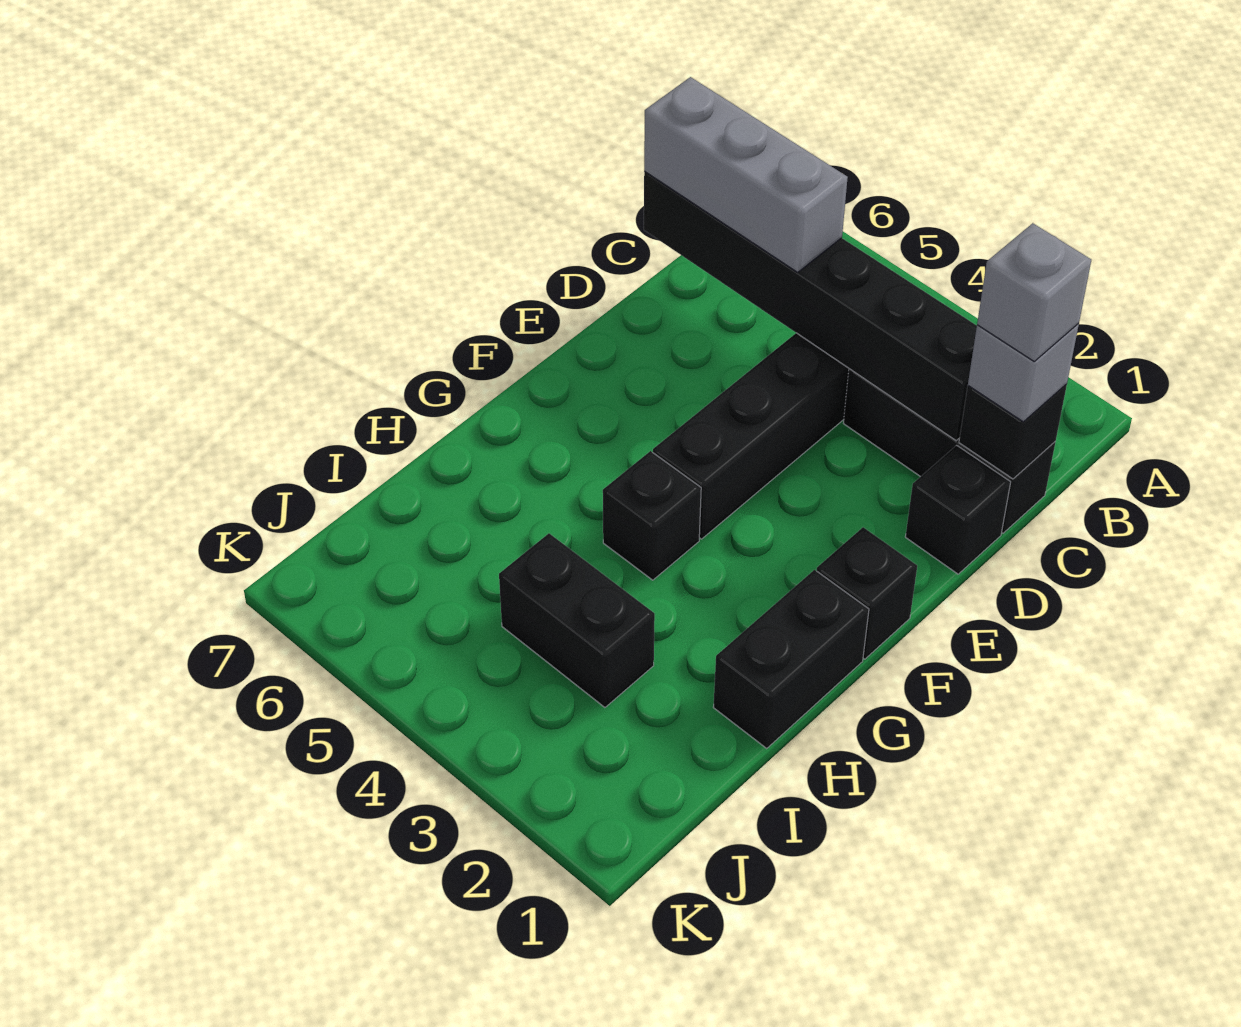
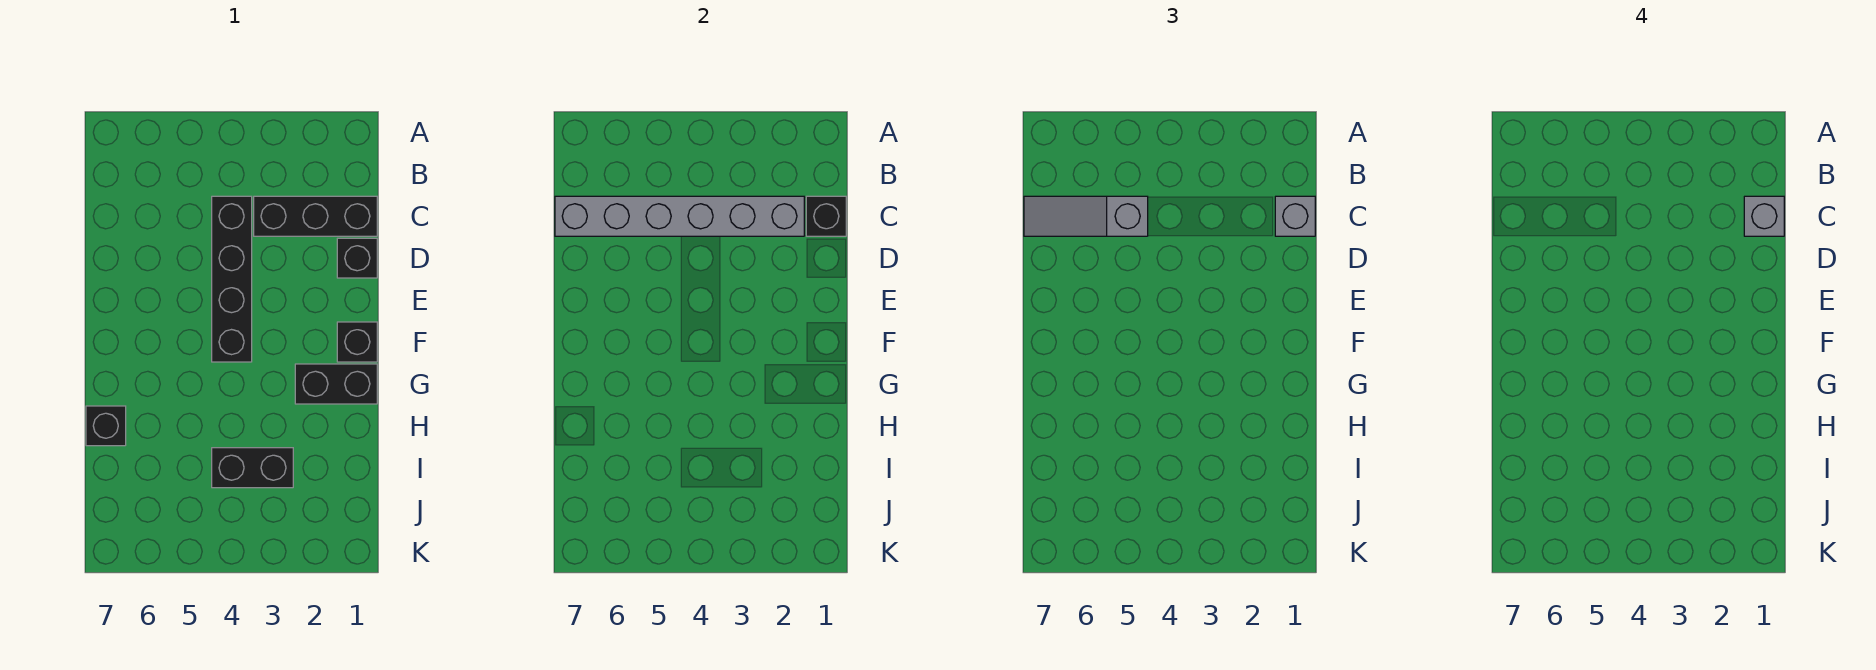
black brick C2:C7 level 2 -> grey brick C2:C7 level 2
grey brick C5:C7 level 3 -> grey slope C5:C7 level 3 top 5
black brick G1:H1 level 1 -> black brick G1:G2 level 1
black brick G4 level 1 -> black brick H7 level 1

